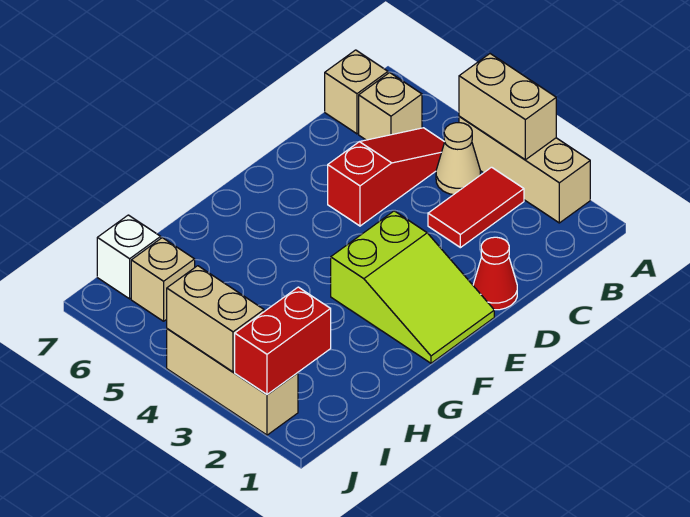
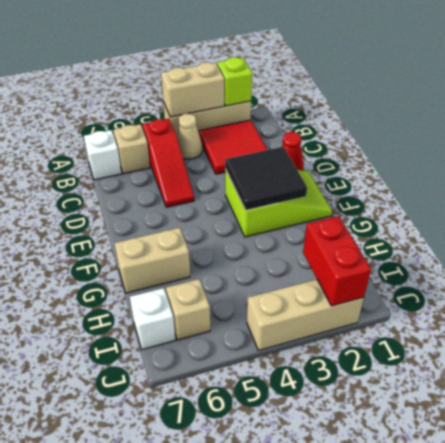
none -> lime brick A2 level 2
red tile B3:C3 level 1 -> red tile B2:C3 level 1
red slope B5:D5 level 1 top D -> red slope B5:D5 level 1 top B
tan brick B7 level 1 -> white brick B7 level 1
none -> black tile E2:F3 level 2
tan brick J3:J4 level 2 -> tan brick G6:G7 level 1

